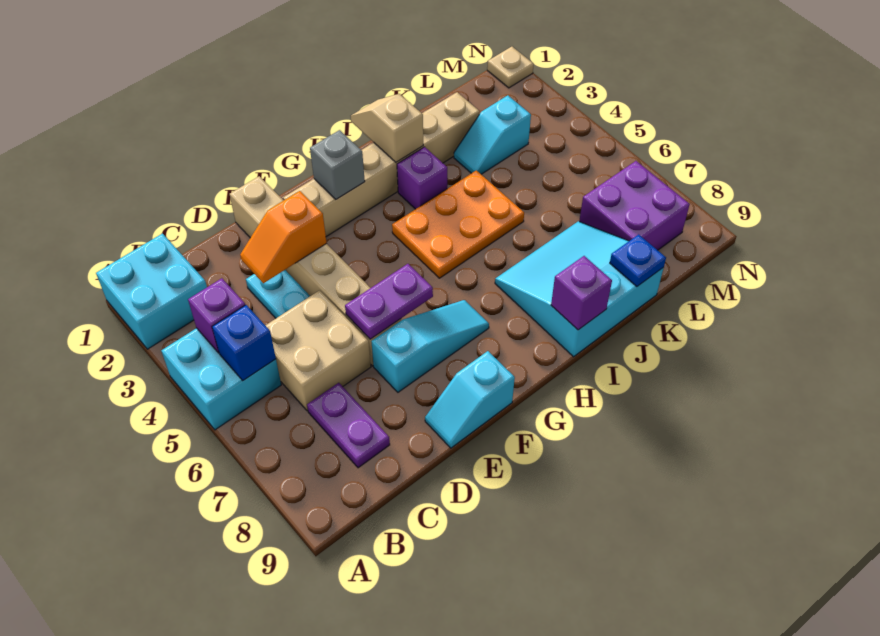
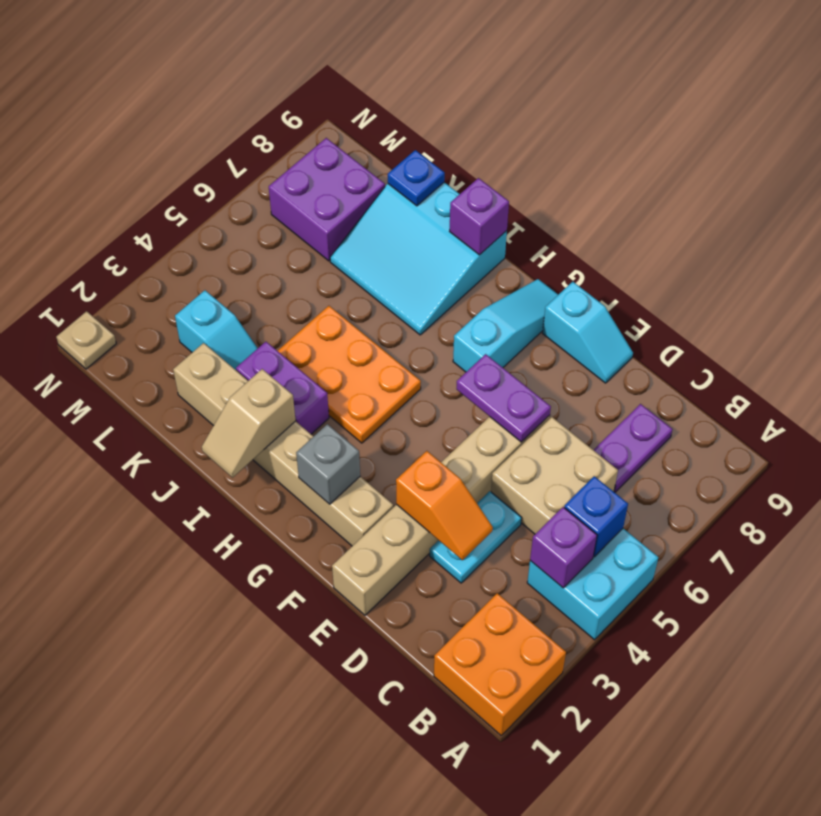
cyan brick A1:B2 level 1 -> orange brick A1:B2 level 1
cyan slope E7:G7 level 1 top E -> cyan slope G7:G9 level 1 top 7
purple brick I3 level 1 -> purple brick I3:J3 level 1

